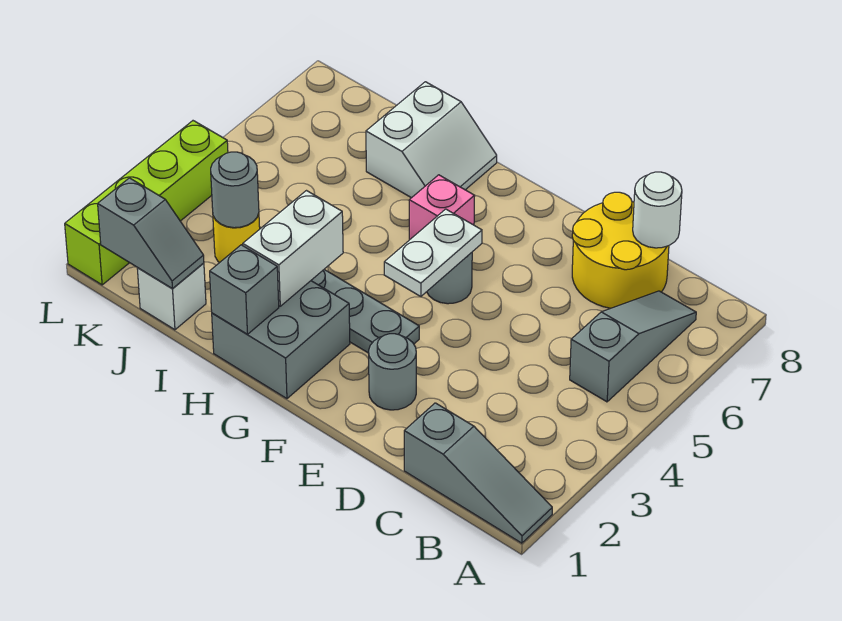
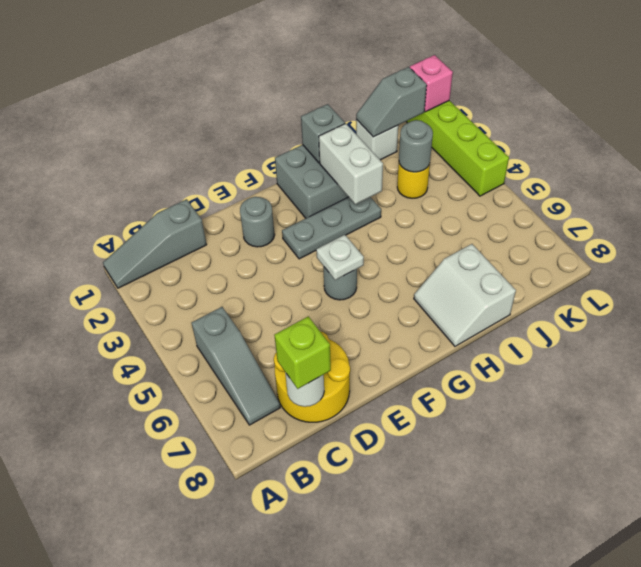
none -> lime brick C8 level 3
white plate F4:F5 level 2 -> white plate F5 level 2
pink brick G6 level 1 -> pink brick L1 level 2

